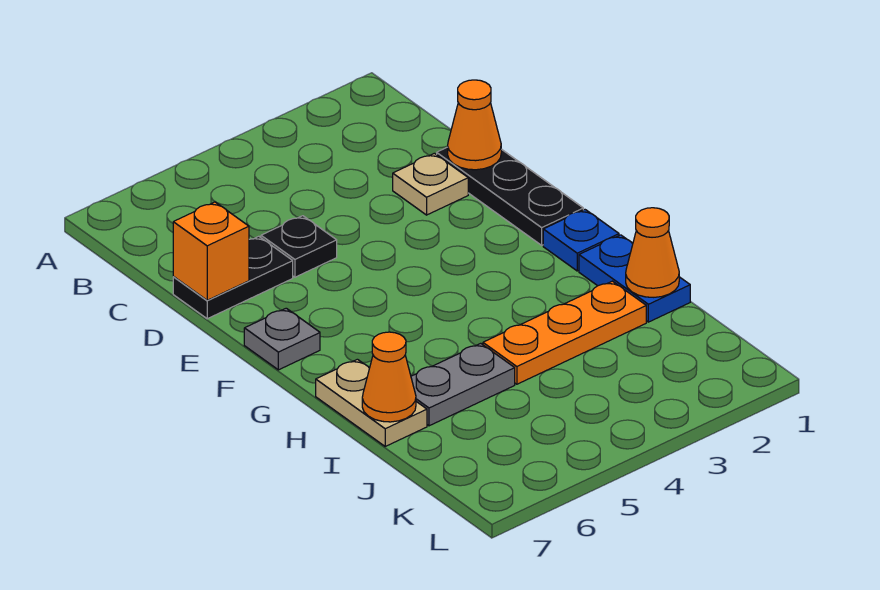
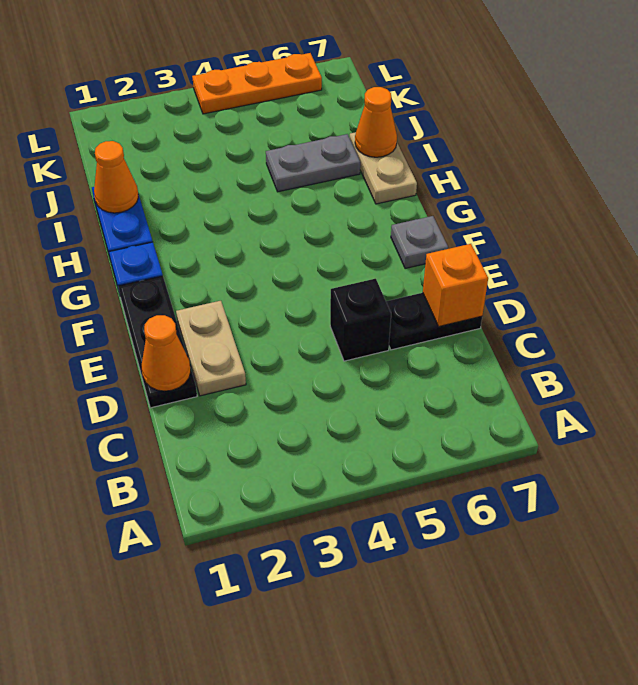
tan plate D2 level 1 -> tan plate D2:E2 level 1
black plate D5 level 1 -> black brick D5 level 1
orange plate I2:I4 level 1 -> orange plate L4:L6 level 1

